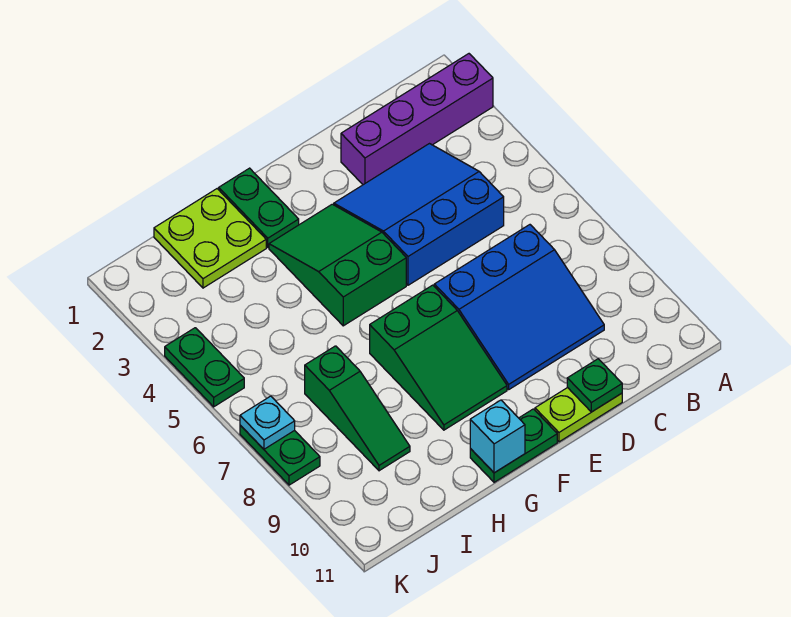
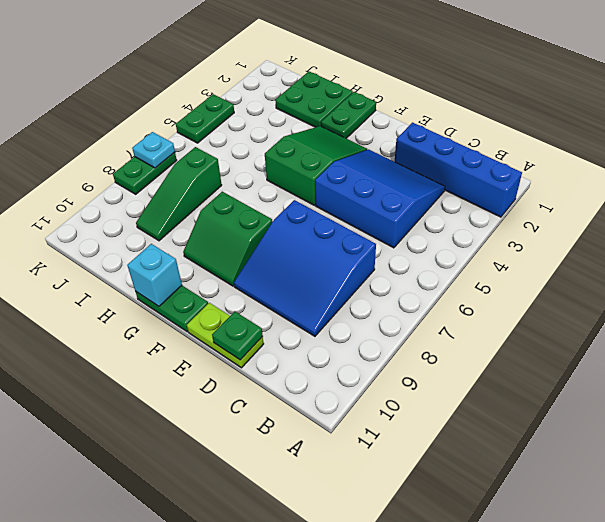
purple brick A2:D2 level 1 -> blue brick A2:D2 level 1
green slope F7:G9 level 1 top 7 -> green slope F8:G9 level 1 top 8
lime plate H1:I2 level 1 -> green plate H1:I2 level 1

